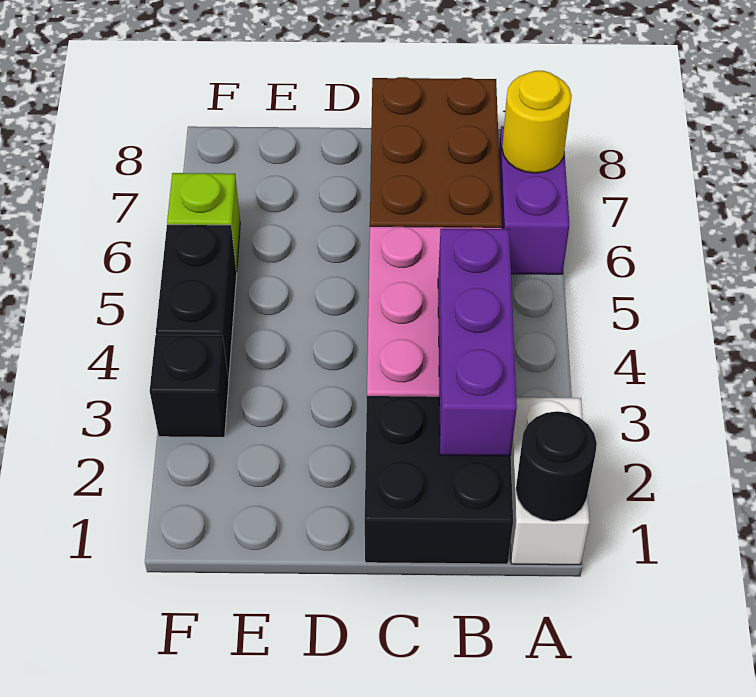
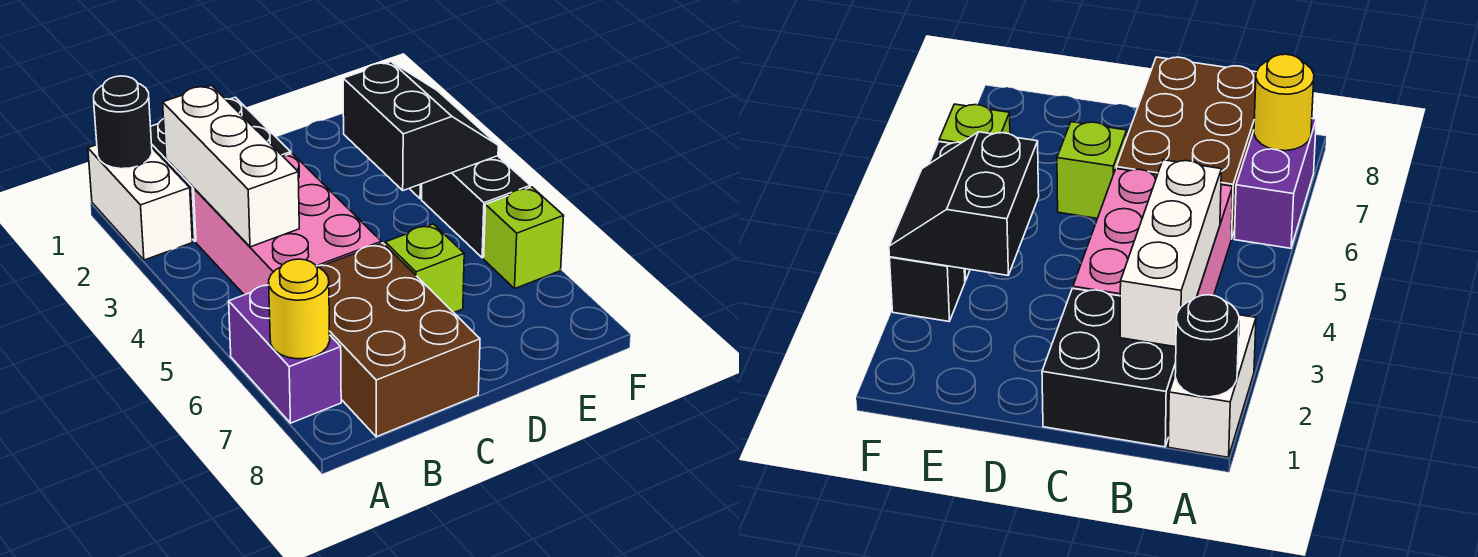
purple brick B2:B4 level 2 -> white brick B2:B4 level 2
none -> lime brick D6 level 1
none -> black slope E3:F4 level 2 top E

